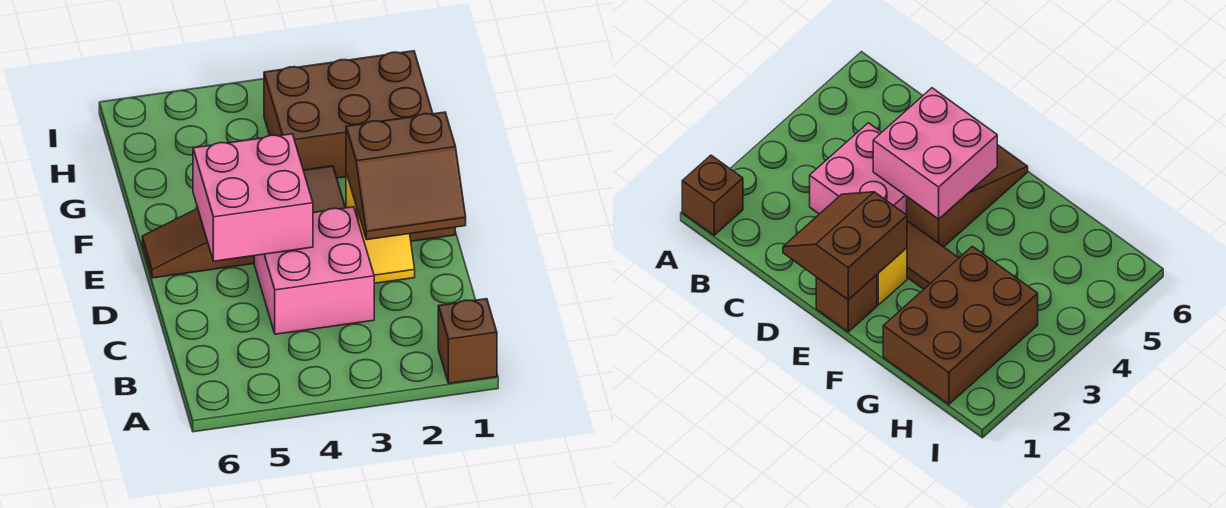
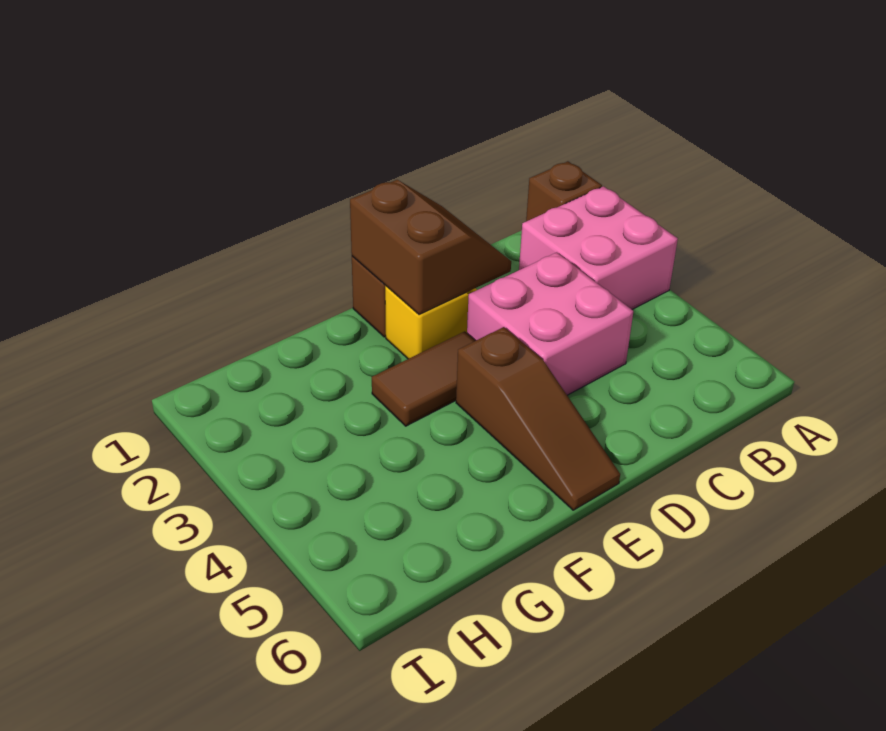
pink brick D4:E5 level 2 -> pink brick A2:B3 level 1
brown brick G1:H3 level 1 -> none

